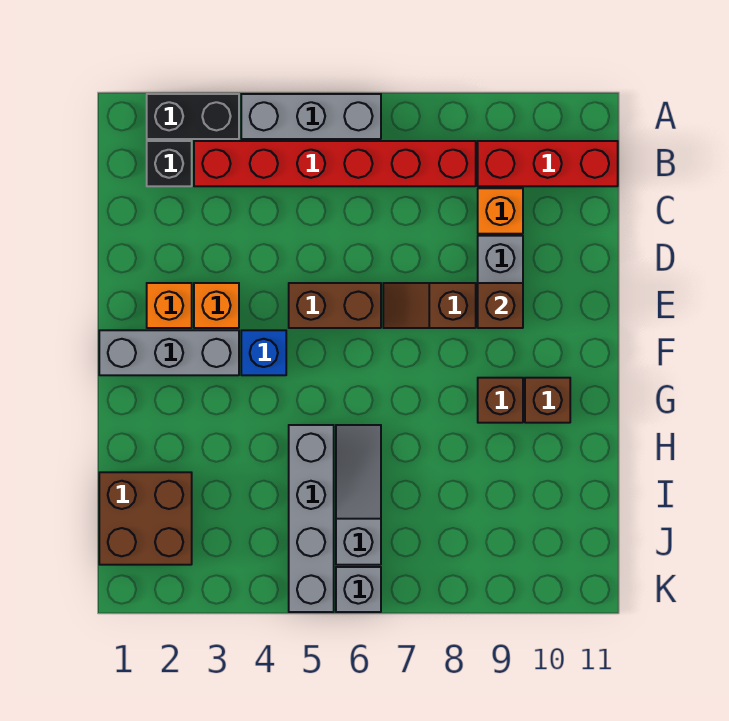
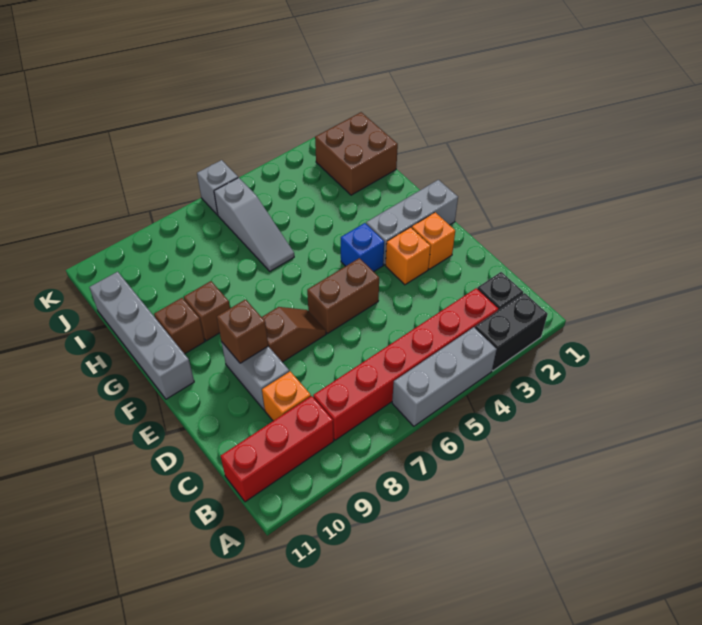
grey brick H5:K5 level 1 -> grey brick F11:I11 level 1

